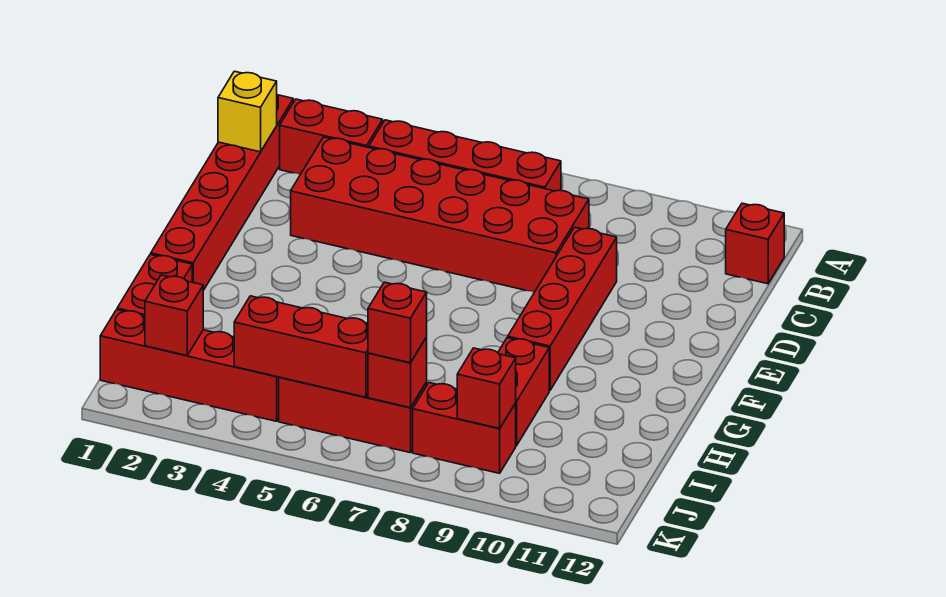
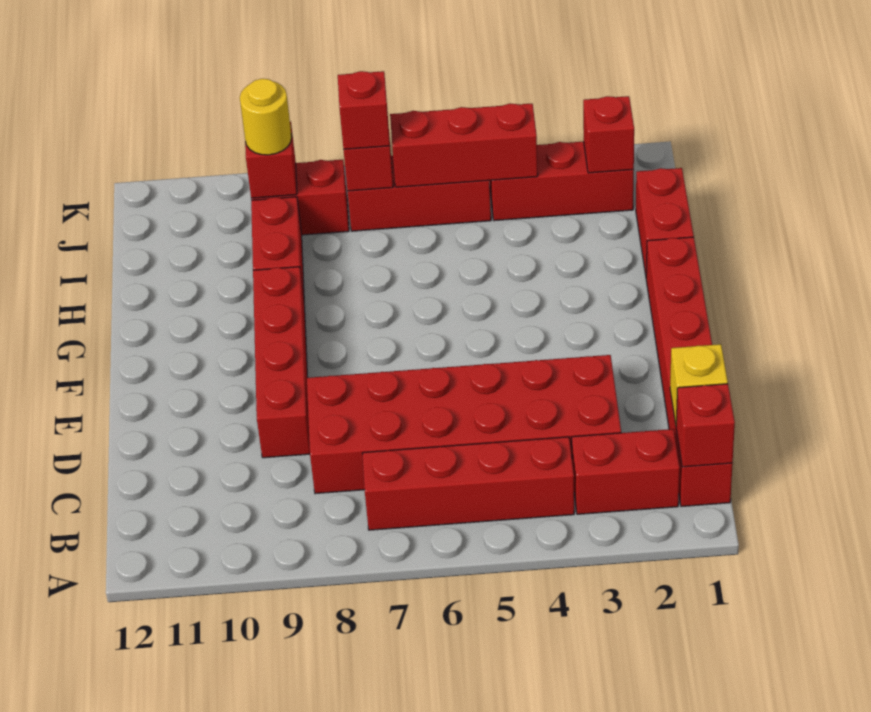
red brick B12 level 1 -> red brick B1 level 2
red brick J1:J4 level 1 -> red brick J2:J4 level 1
none -> yellow round brick J9 level 3

